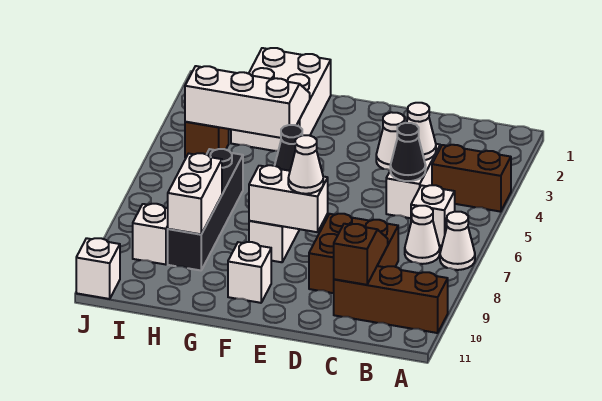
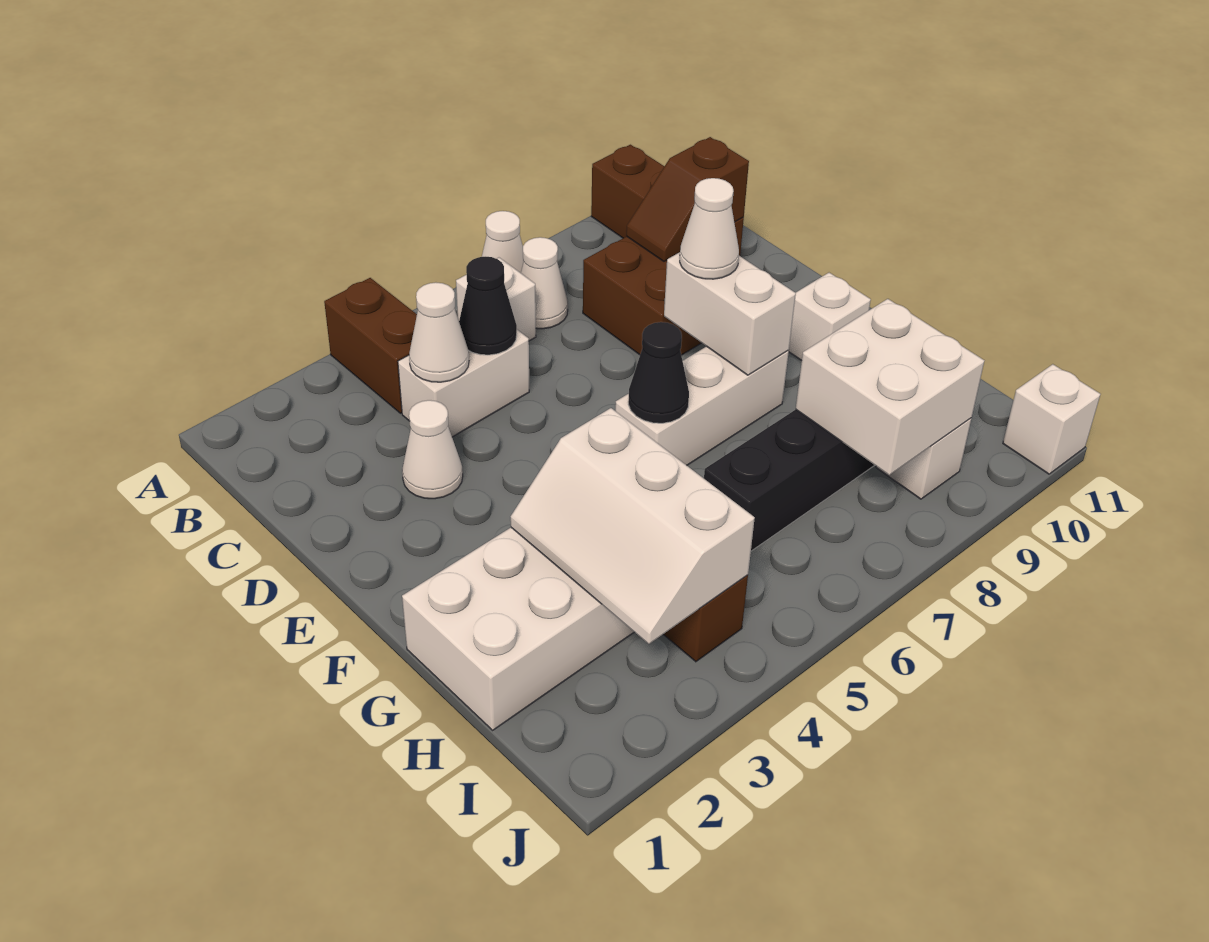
white brick H8:H9 level 2 -> white brick H8:I9 level 2

